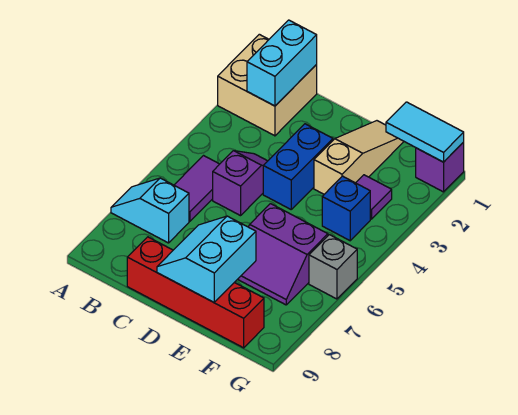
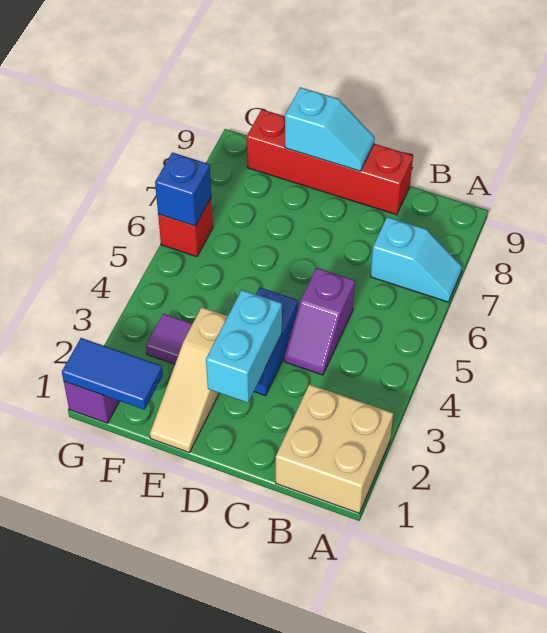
cyan brick B1:B2 level 2 -> cyan brick D2:D3 level 2
purple tile B5:B6 level 1 -> none
cyan slope D8:E9 level 2 top E -> cyan slope D9:E9 level 2 top E
purple slope E6:F7 level 1 top 6 -> none
cyan tile F1:G1 level 2 -> blue tile F1:G1 level 2
blue brick F4 level 1 -> blue brick G6 level 2
grey brick G6 level 1 -> red brick G6 level 1

